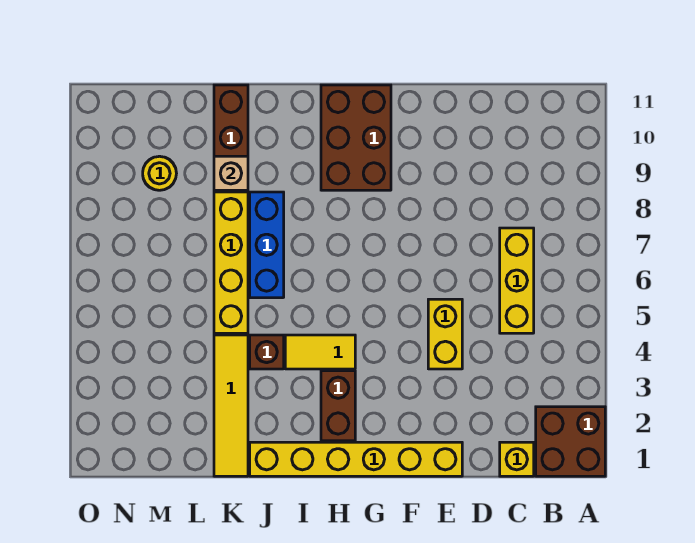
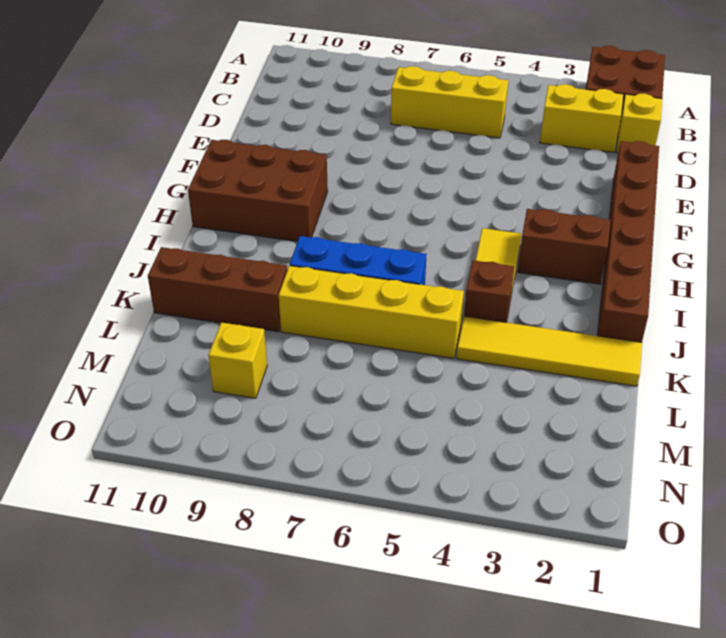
yellow brick E1:J1 level 1 -> brown brick E1:J1 level 1
yellow brick E4:E5 level 1 -> yellow brick C2:C3 level 1
tan brick K9 level 2 -> none
yellow round brick M9 level 1 -> yellow brick M9 level 1

